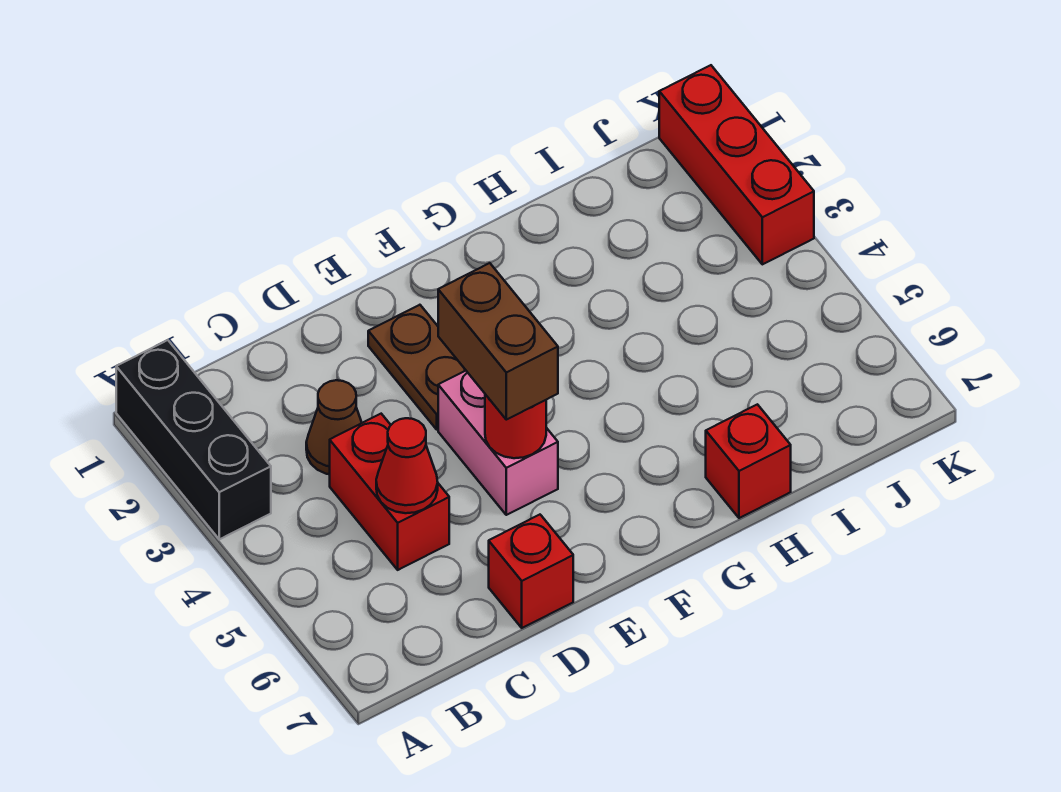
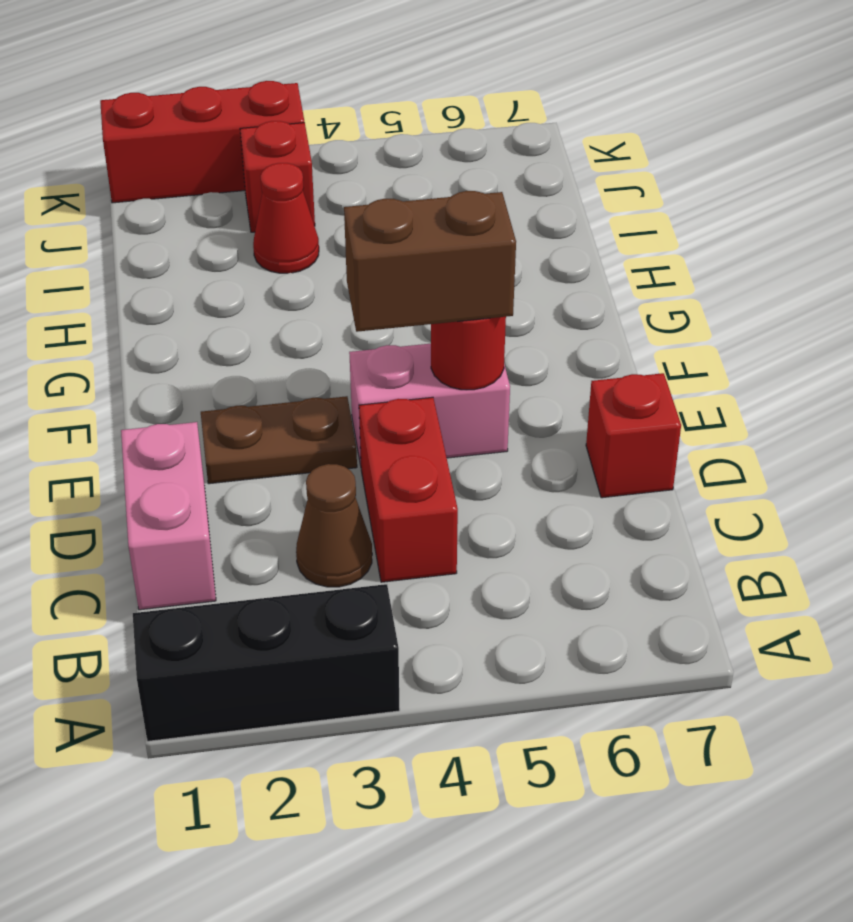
none -> pink brick C1:D1 level 1
red brick C4:C5 level 1 -> red brick C4:D4 level 1
red cone C5 level 2 -> red cone I3 level 1
red brick H7 level 1 -> red brick J3 level 1

